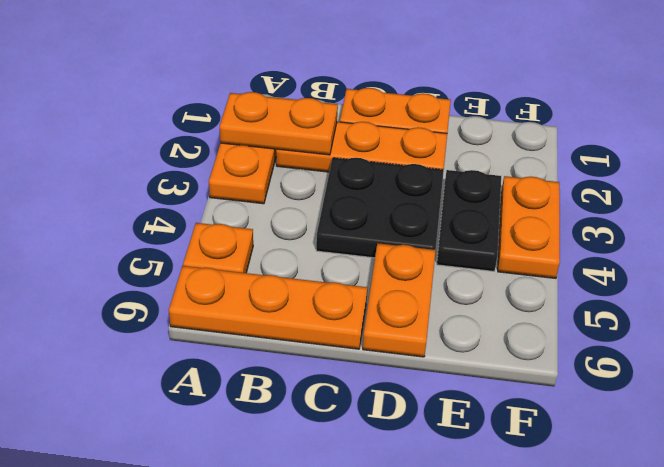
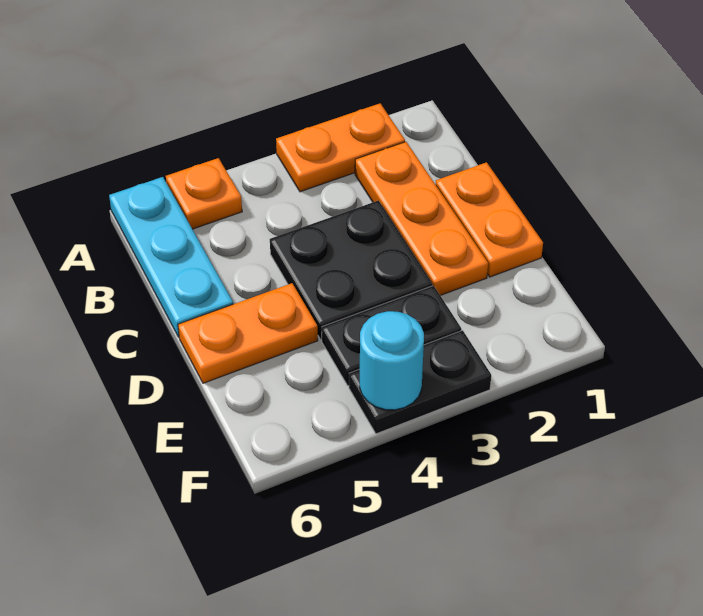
orange plate A2:B2 level 2 -> none
orange plate A6:C6 level 1 -> cyan plate A6:C6 level 1
orange plate F3:F4 level 1 -> black plate F3:F4 level 1
none -> cyan round brick F4 level 2

